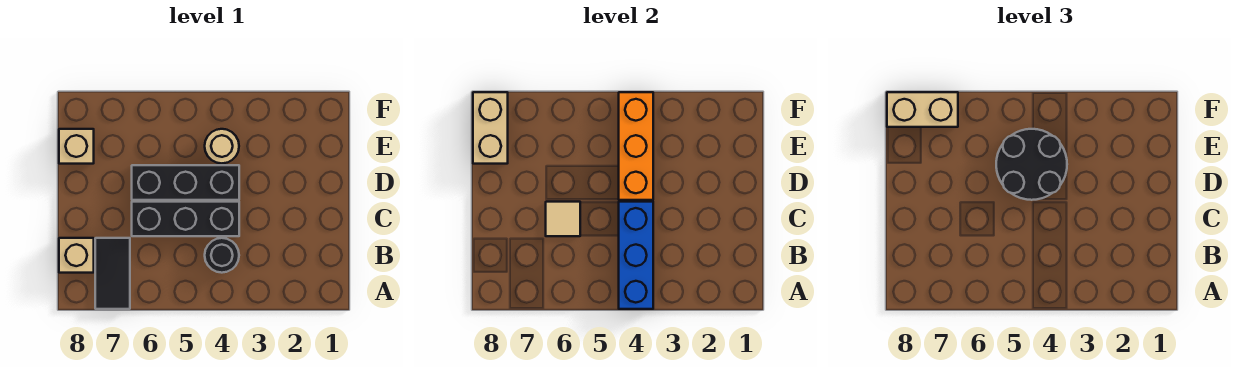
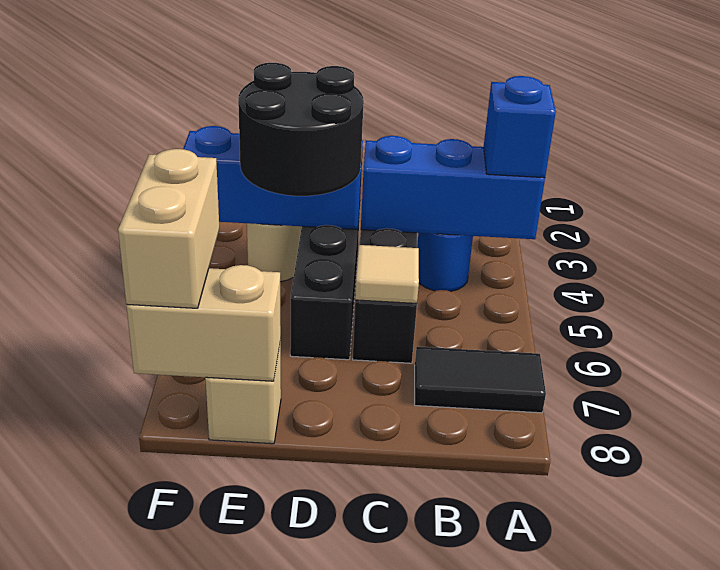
none -> blue brick A4 level 3
black round brick B4 level 1 -> blue round brick B4 level 1
tan brick B8 level 1 -> none
orange brick D4:F4 level 2 -> blue brick D4:F4 level 2

